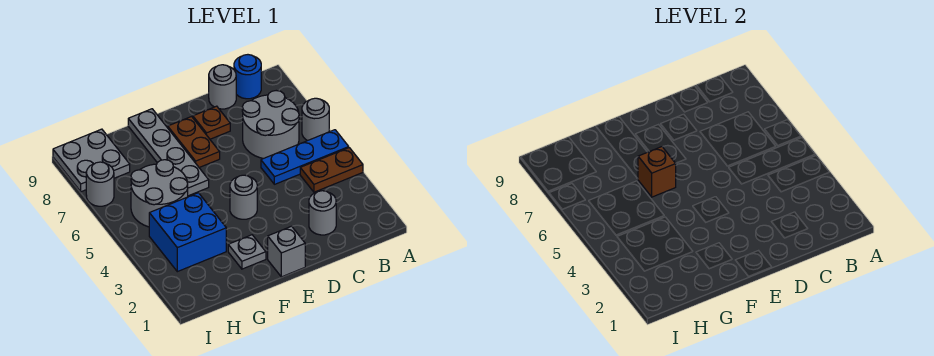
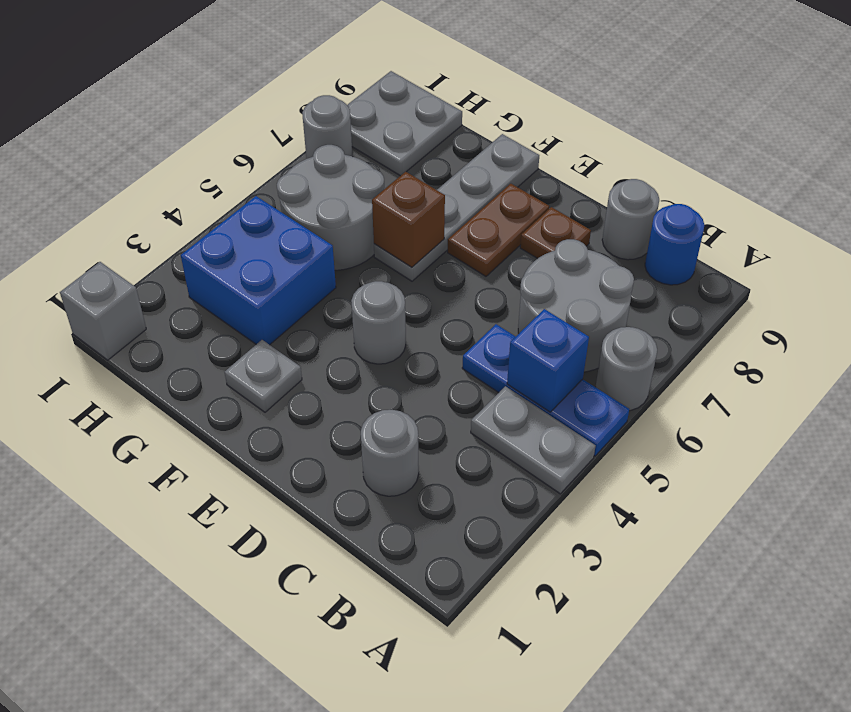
brown plate A4:B4 level 1 -> grey plate A4:B4 level 1
none -> blue brick B5 level 2
grey brick E1 level 1 -> grey brick I1 level 1

